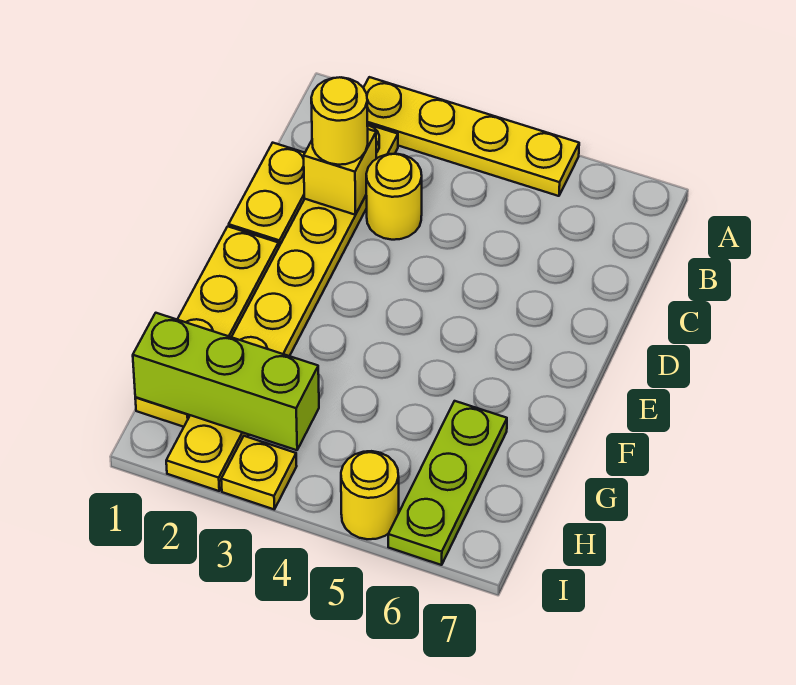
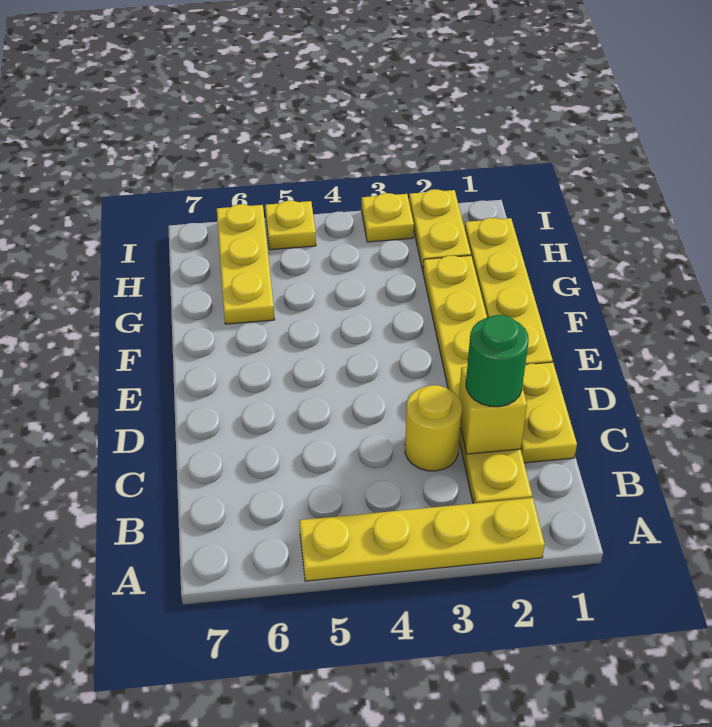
yellow round brick C2 level 3 -> green round brick C2 level 3
lime plate G6:I6 level 1 -> yellow plate G6:I6 level 1
lime brick H1:H3 level 2 -> none
yellow round brick I5 level 1 -> yellow plate I5 level 1

